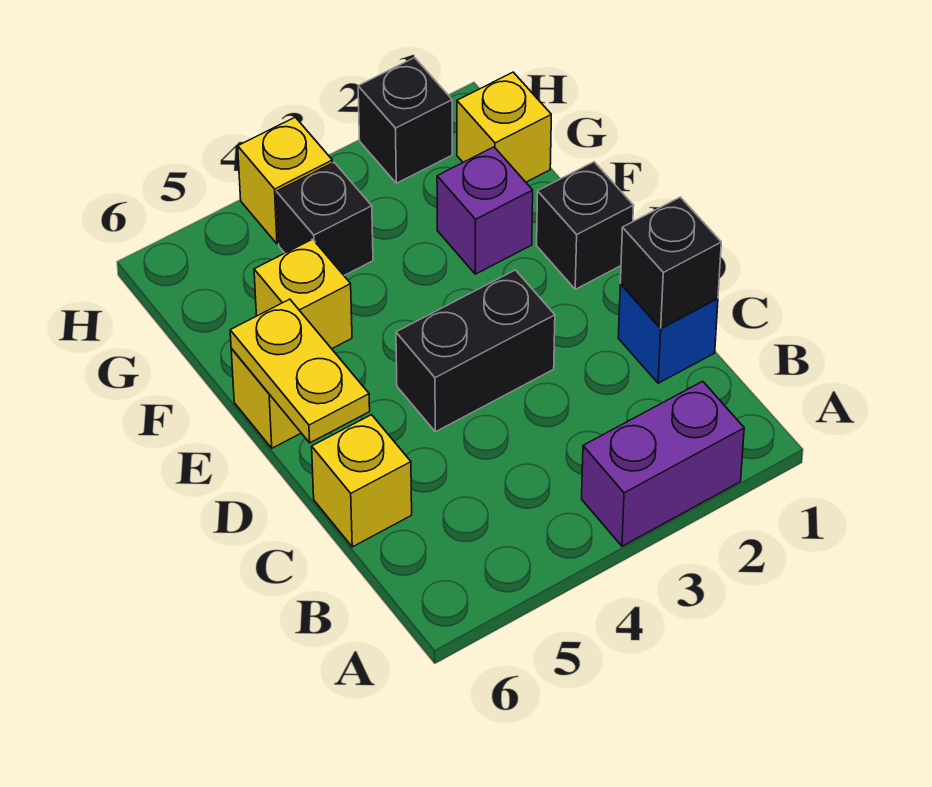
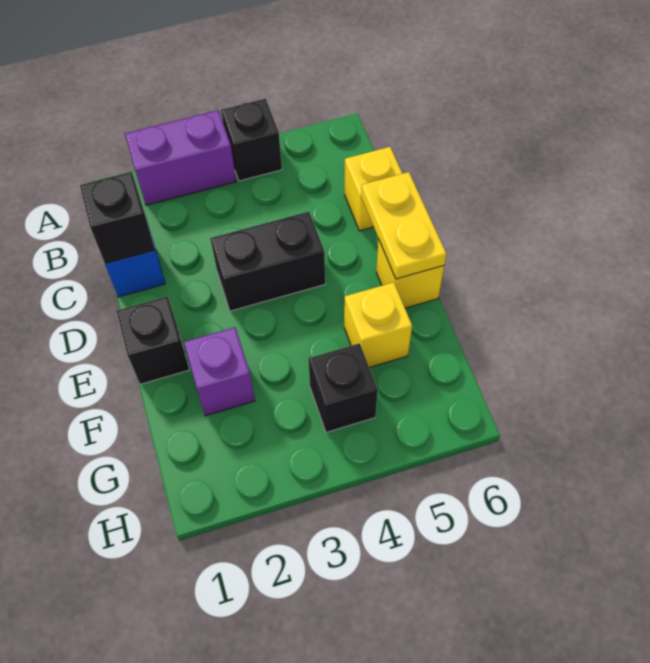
yellow brick G1 level 1 -> none
black brick H2 level 1 -> black brick A4 level 1
yellow brick H4 level 1 -> none

